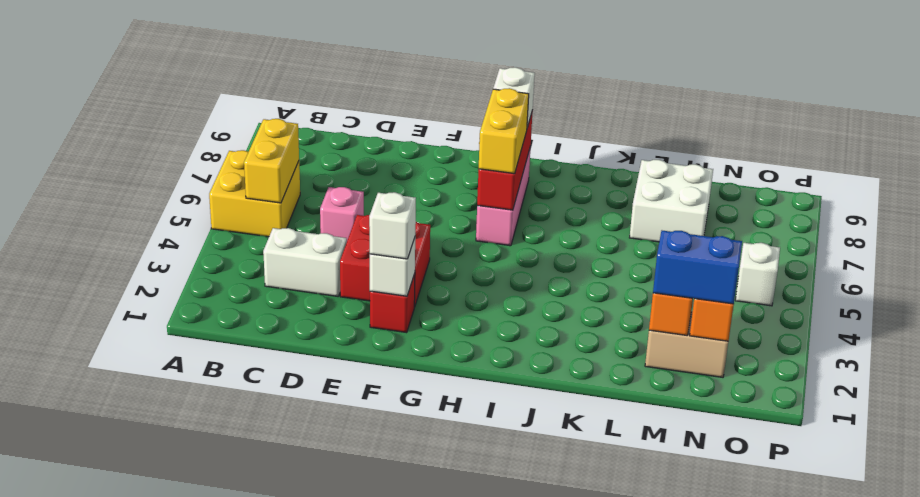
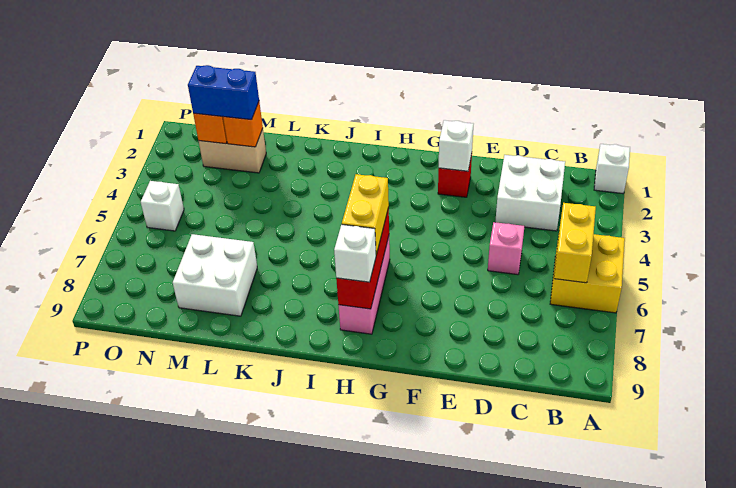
white brick C3:D3 level 1 -> white brick C2:D3 level 1
red brick E3:F4 level 1 -> none
white brick F2 level 3 -> white brick A1 level 1

